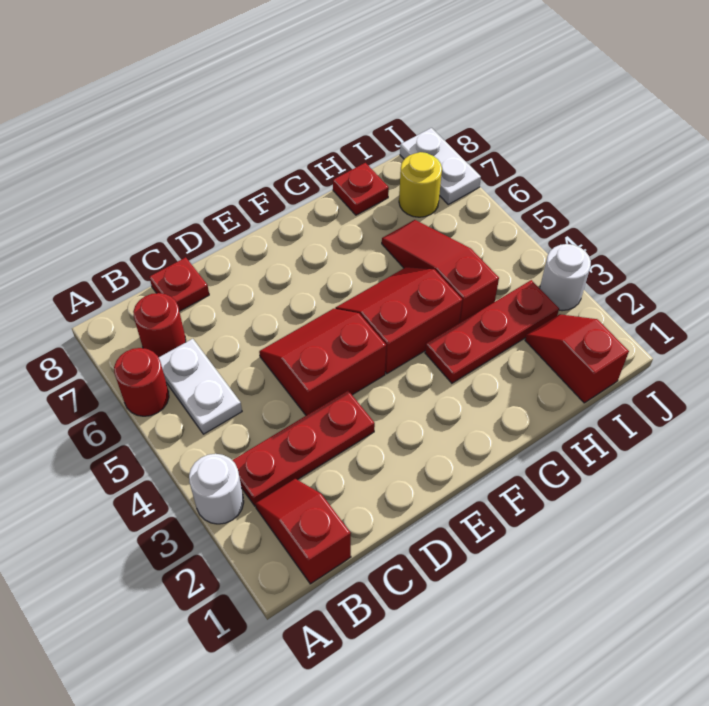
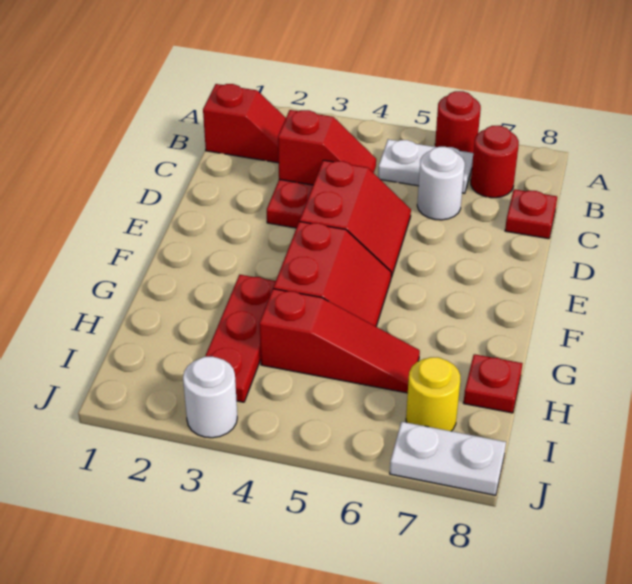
white round brick A3 level 1 -> white round brick C6 level 1
red slope I1:I2 level 1 top 1 -> red slope C3:C4 level 2 top 3

